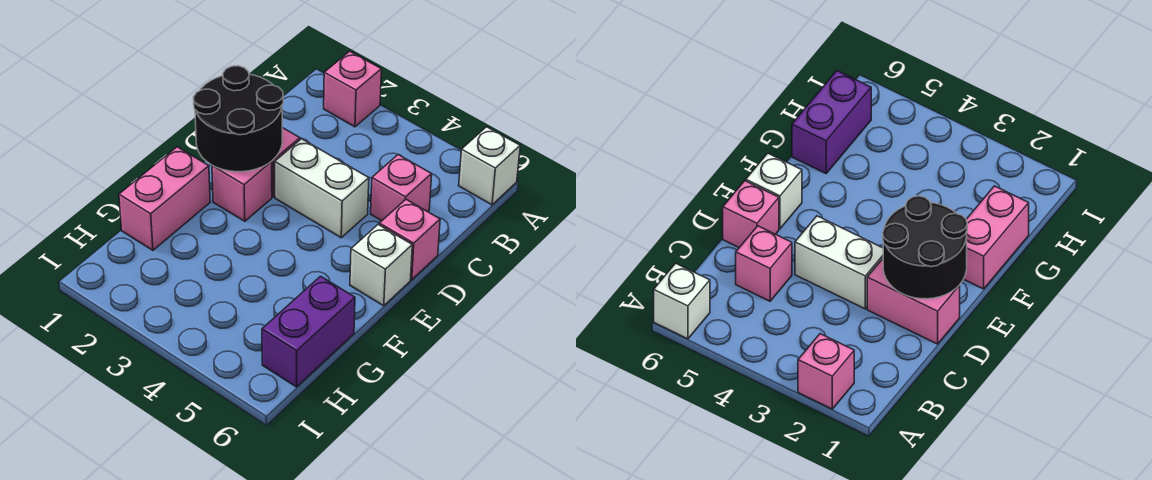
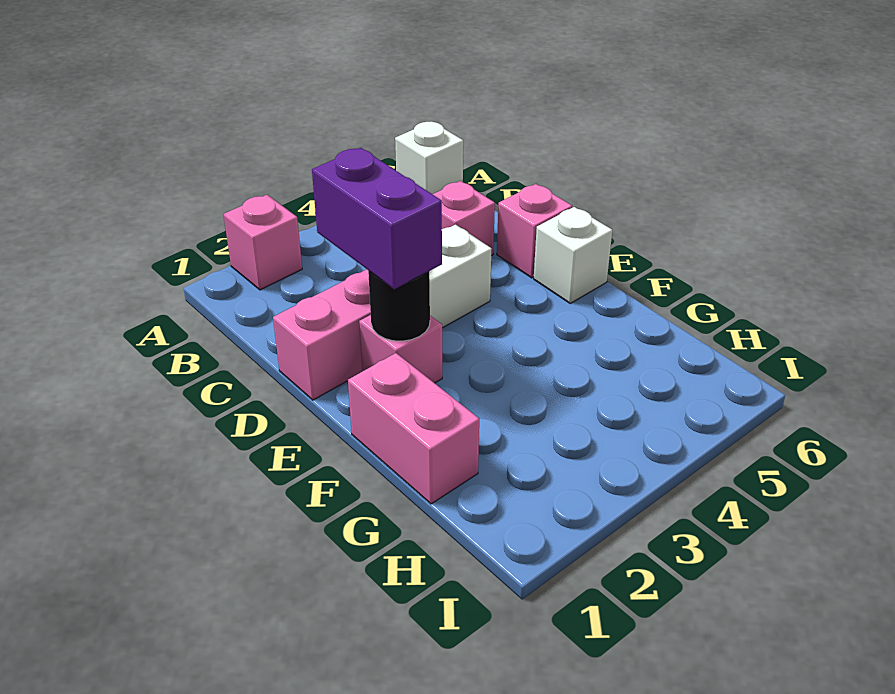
black round brick D1:E2 level 2 -> black round brick E2 level 2
purple brick G6:H6 level 1 -> purple brick D2:E2 level 3

